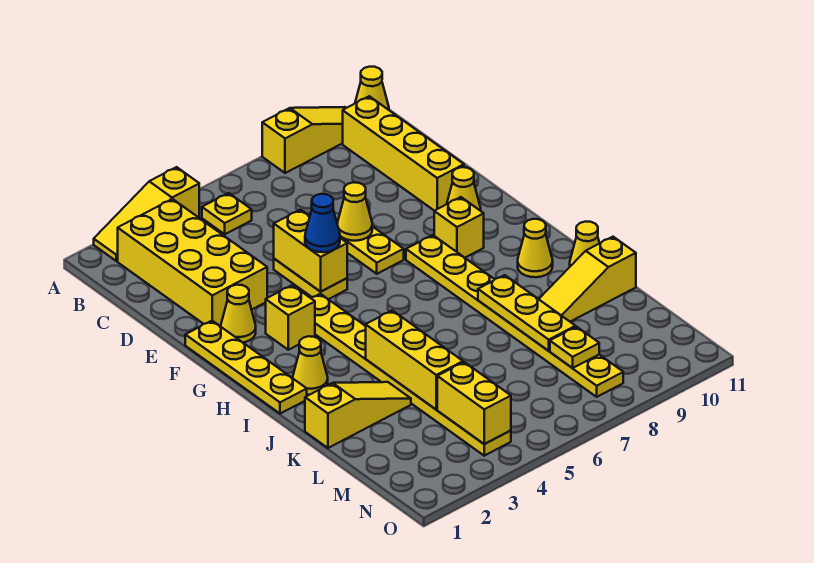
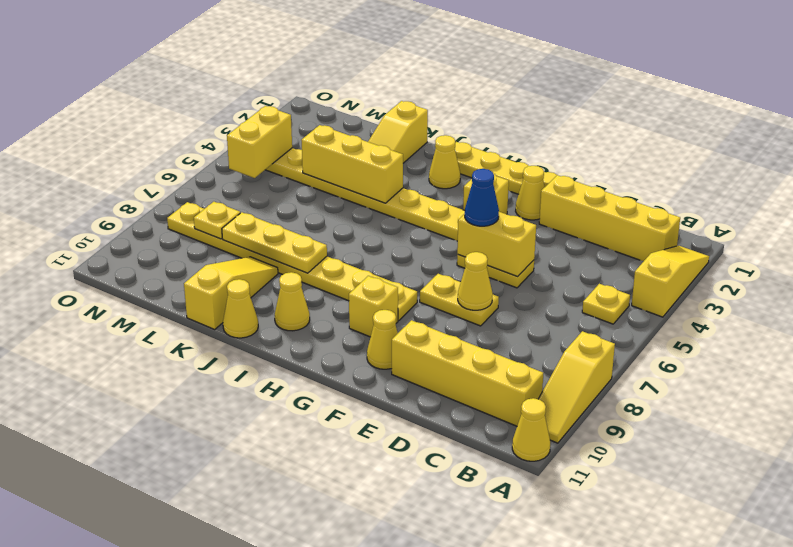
yellow brick B2:E3 level 1 -> yellow brick B2:E2 level 1
yellow brick M4:N4 level 2 -> yellow brick N4:N5 level 2

